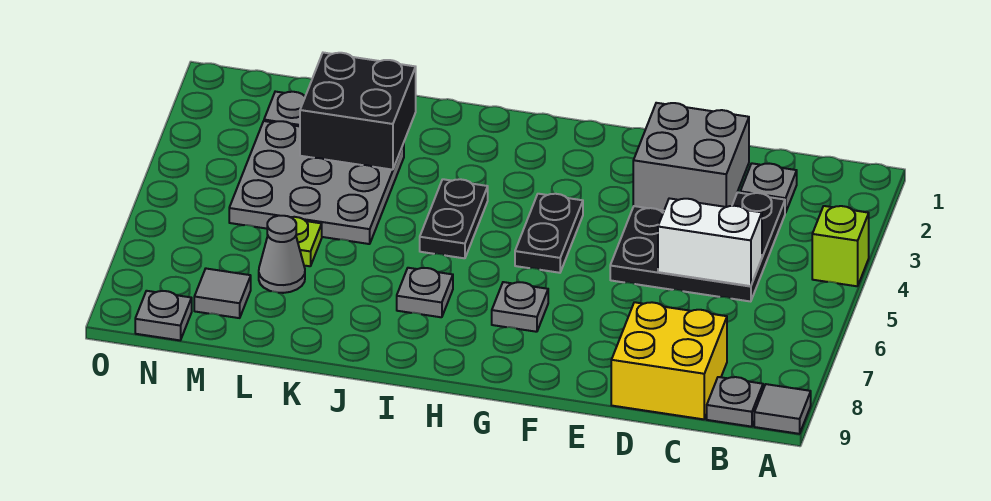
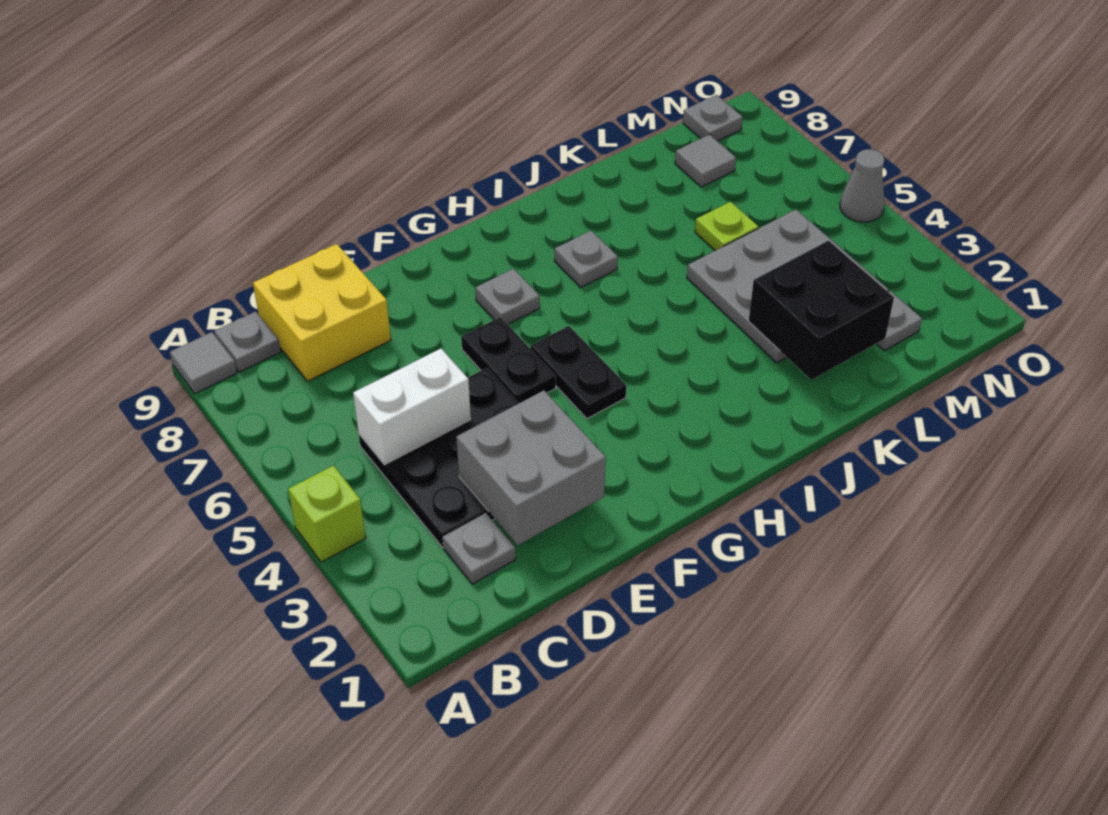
black plate I4:I5 level 1 -> black plate F5:F6 level 1
grey cone L7 level 1 -> grey cone O5 level 1

